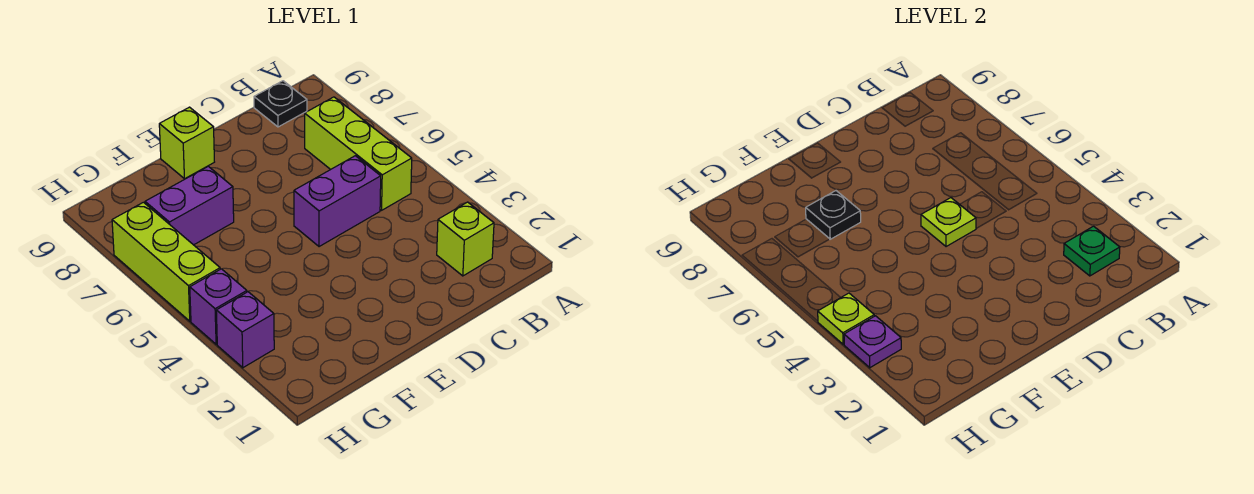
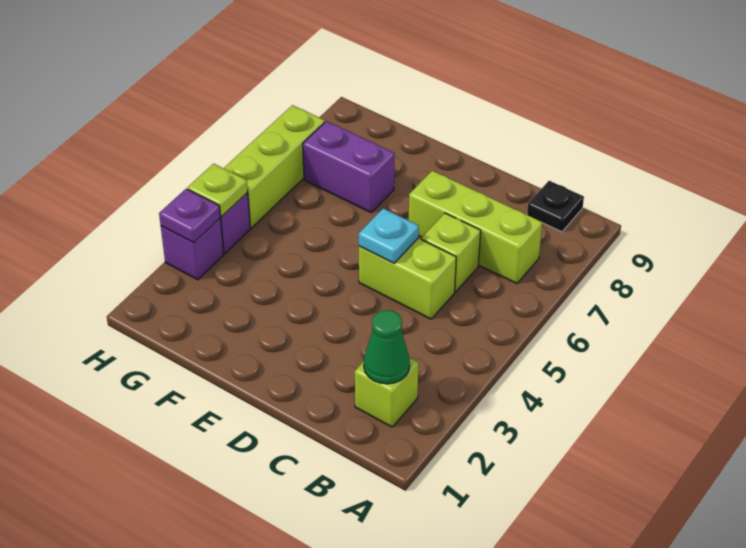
green plate B2 level 2 -> green cone B2 level 2
lime brick B5:B7 level 1 -> lime brick B7:D7 level 1
purple brick C5:D5 level 1 -> lime brick C5:D5 level 1
lime plate D5 level 2 -> cyan plate D5 level 2
lime brick E9 level 1 -> lime brick C6 level 1
black plate F7 level 2 -> none

